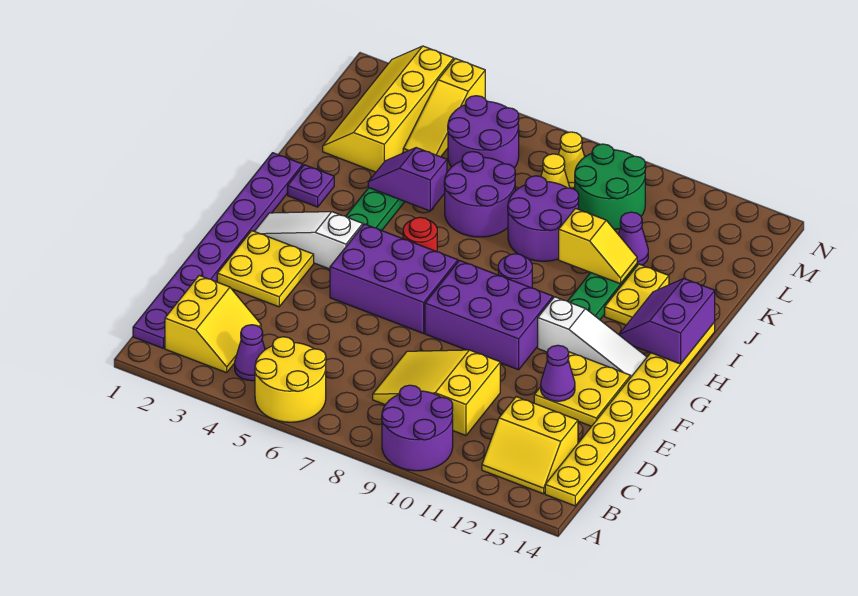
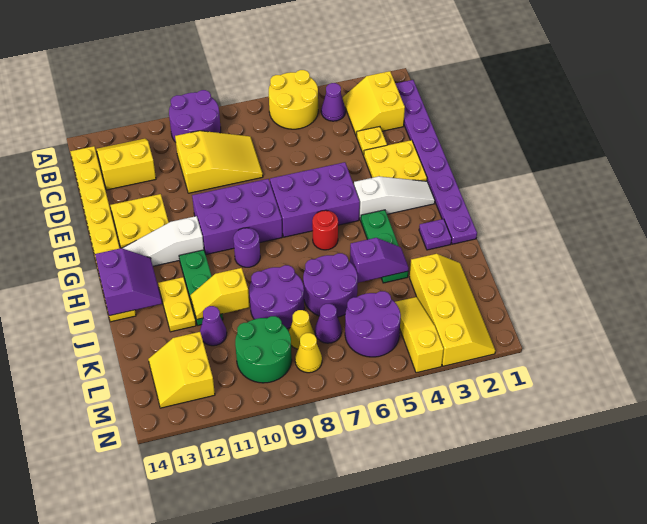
none -> yellow plate D3 level 1
purple cone E12 level 2 -> purple cone L7 level 1
none -> yellow slope L12:M13 level 1 top 12

